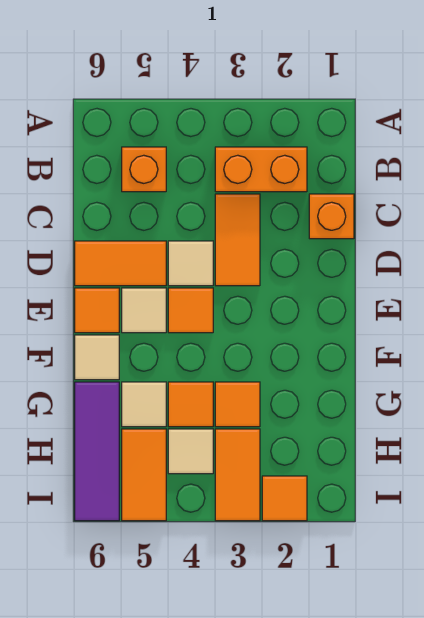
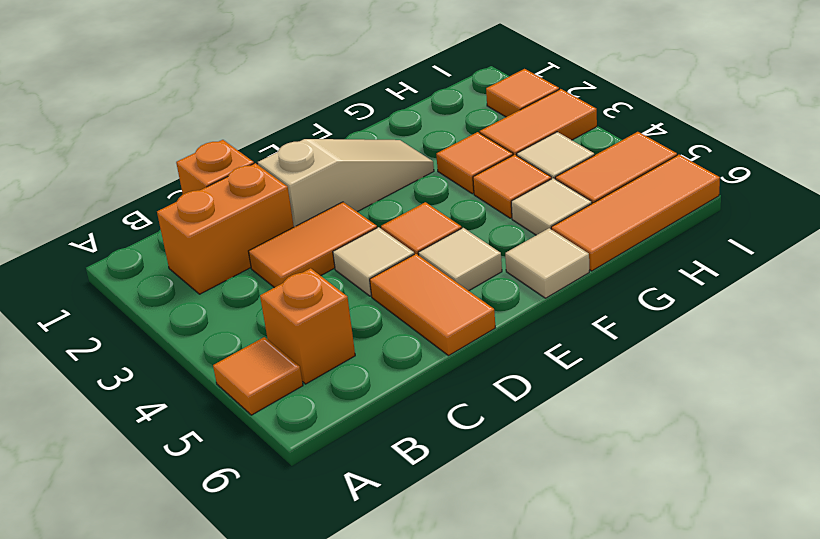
orange brick B2:B3 level 1 -> orange brick B2:C2 level 1
none -> tan slope D2:F2 level 1 top D
orange tile E6 level 1 -> orange tile A5 level 1
purple tile G6:I6 level 1 -> orange tile G6:I6 level 1

